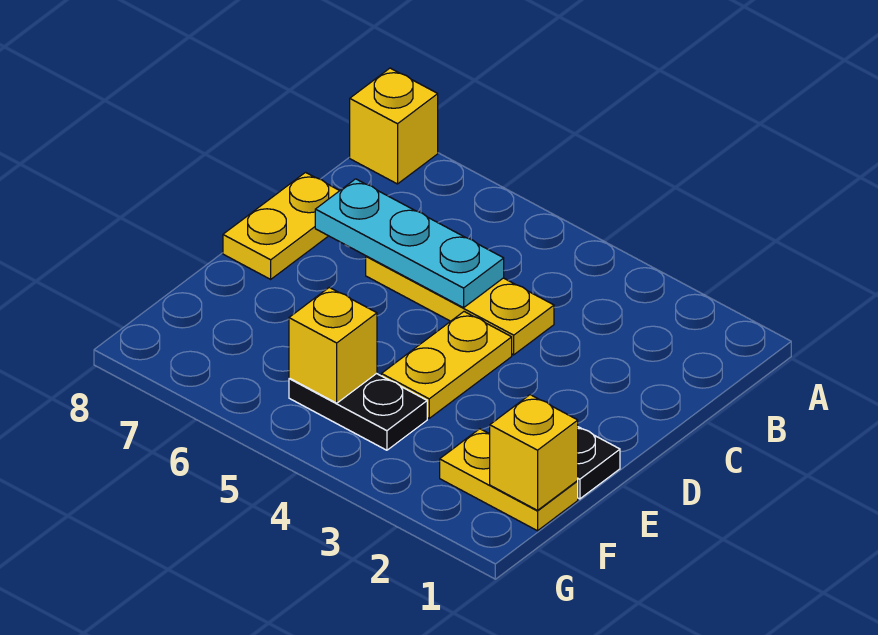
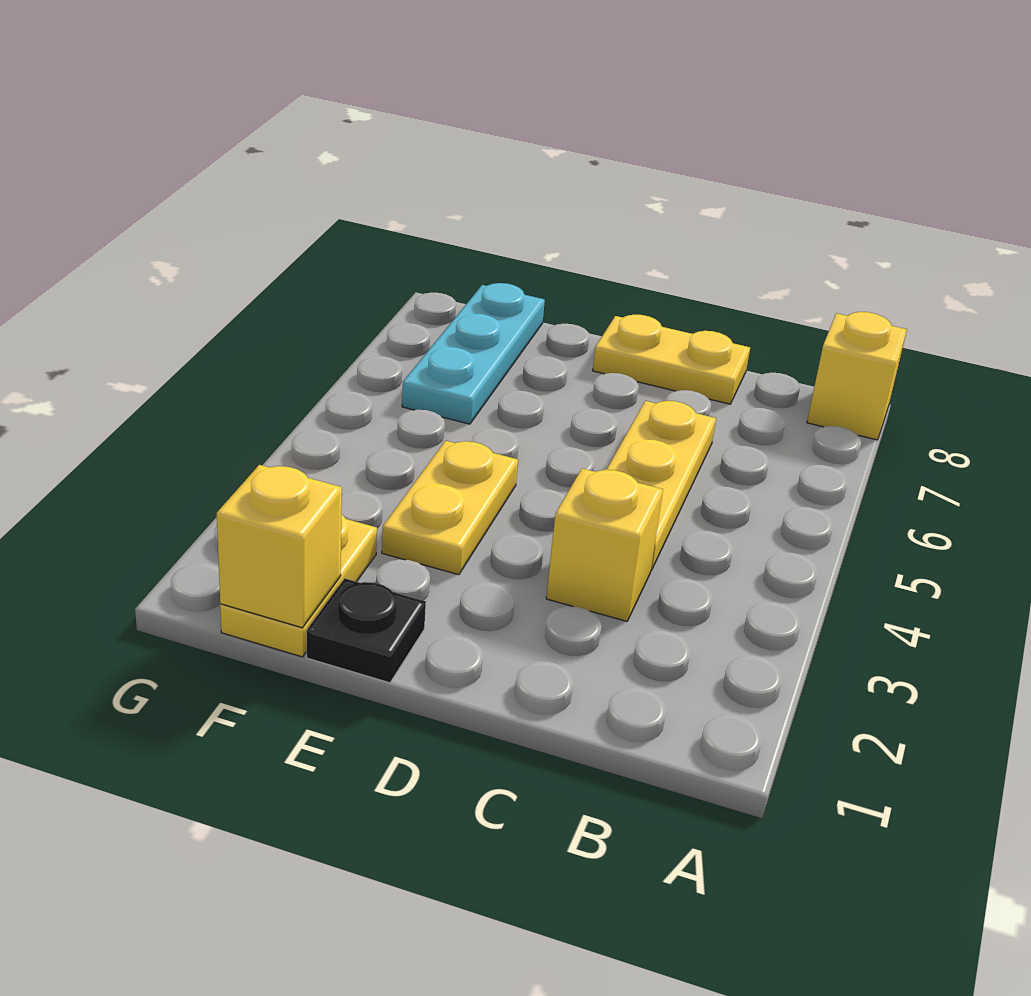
cyan plate C5:C7 level 2 -> cyan plate F6:F8 level 1
yellow plate D4:E4 level 1 -> yellow plate E3:E4 level 1
black plate F4:F5 level 1 -> none
yellow brick F5 level 2 -> yellow brick C3 level 1

